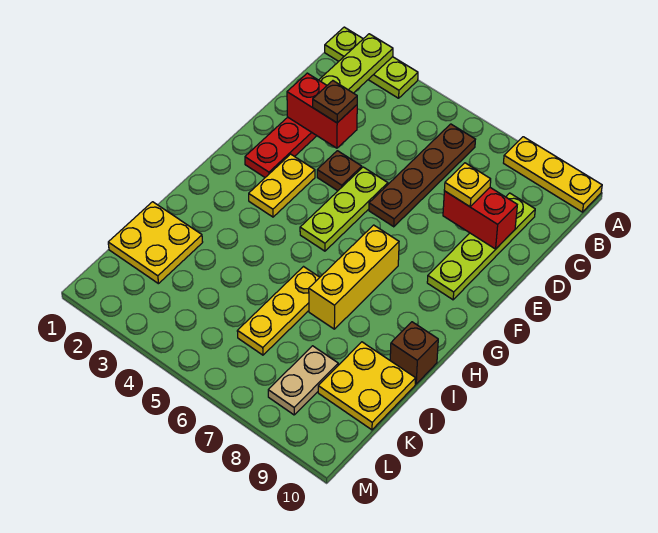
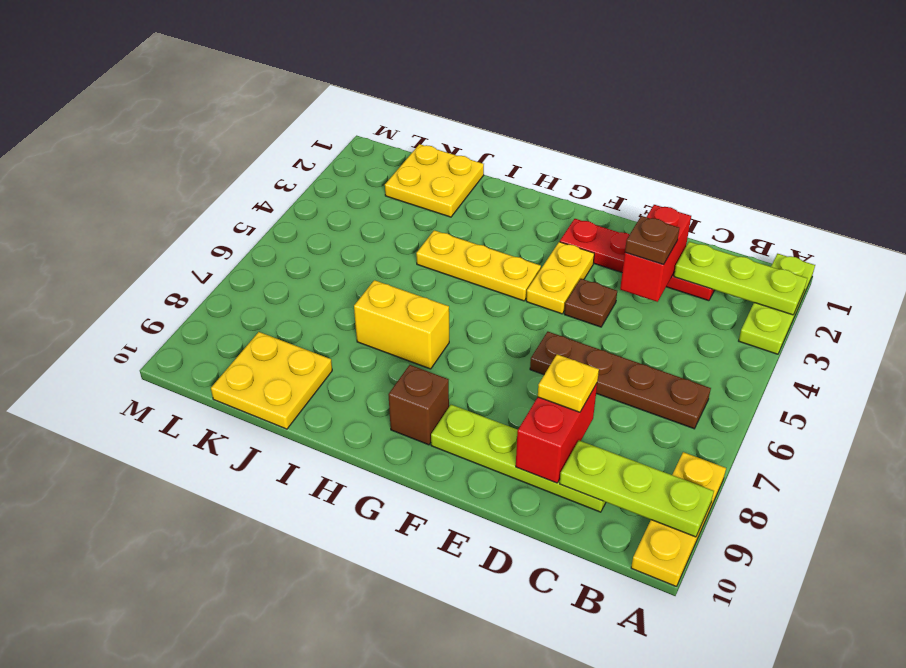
lime plate E5:G5 level 1 -> lime plate A9:C9 level 2
yellow plate F3:G3 level 1 -> yellow plate F3:F4 level 1
yellow brick G7:I7 level 1 -> yellow brick H7:I7 level 1
yellow plate I6:K6 level 1 -> yellow plate G4:I4 level 1
brown brick I10 level 1 -> brown brick G9 level 1
tan plate K8:L8 level 1 -> none

